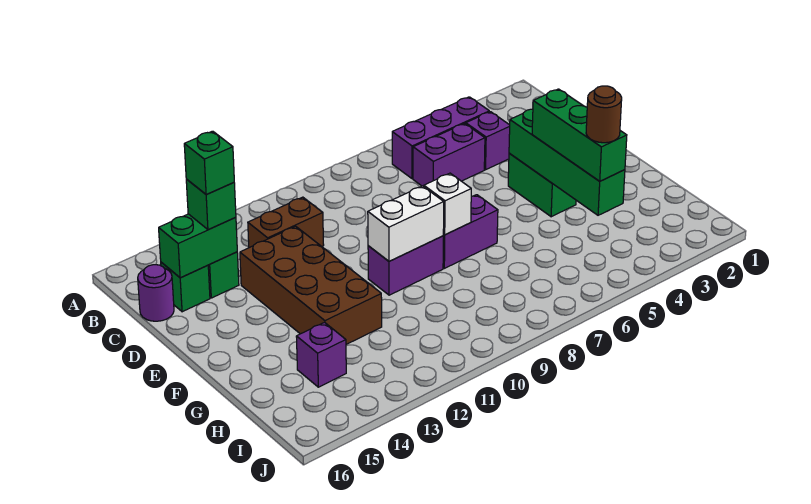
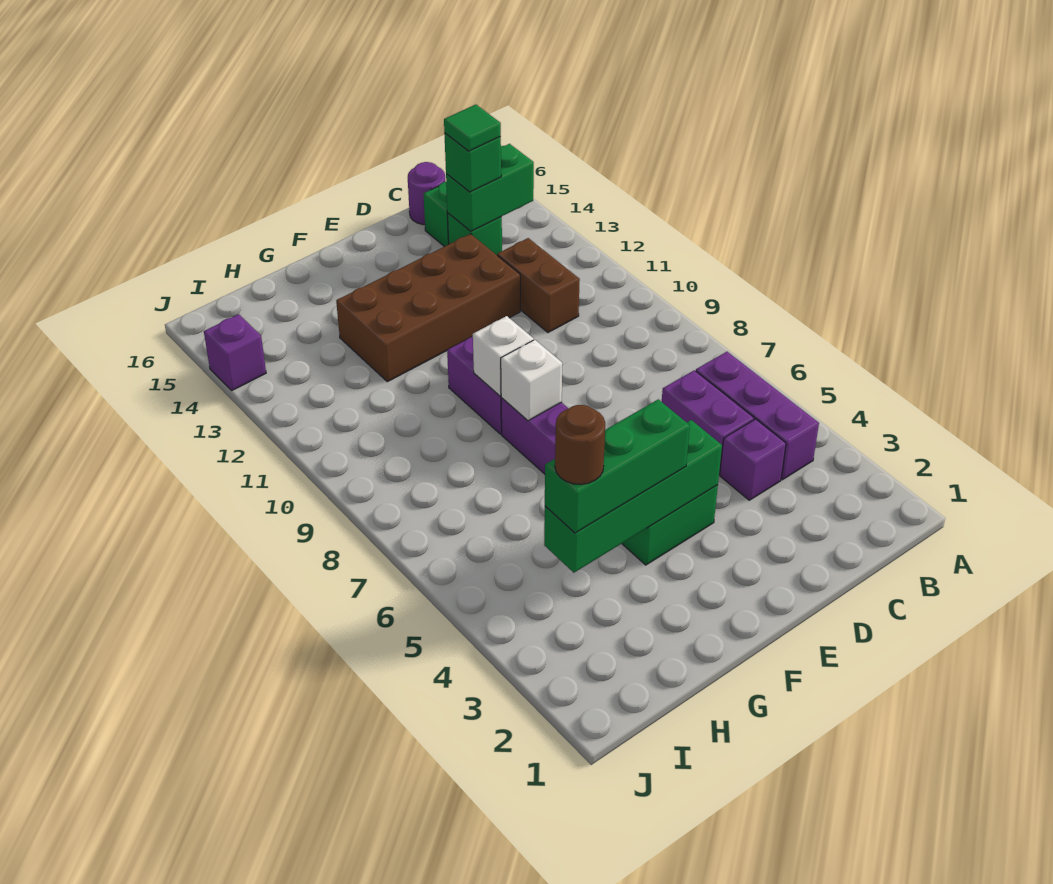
green brick C14:C15 level 2 -> green brick B14:C14 level 2
green brick C14 level 4 -> green tile C14 level 4
white brick F9:F10 level 2 -> white brick F9 level 2
purple brick H14 level 1 -> purple brick J14 level 1

